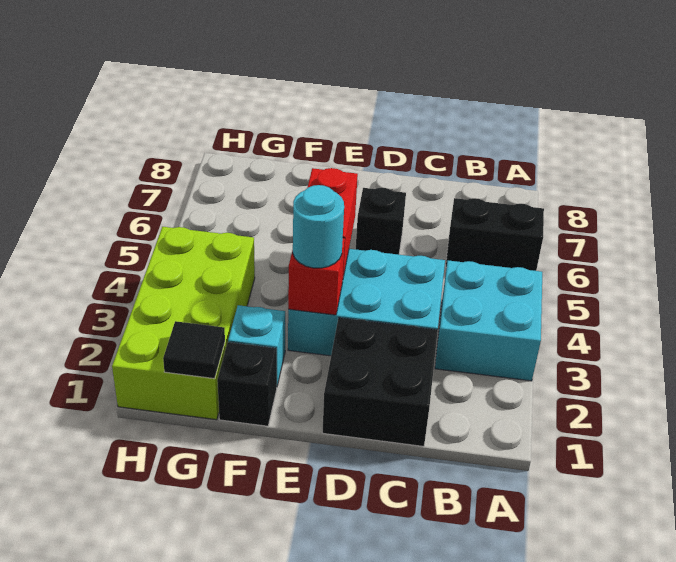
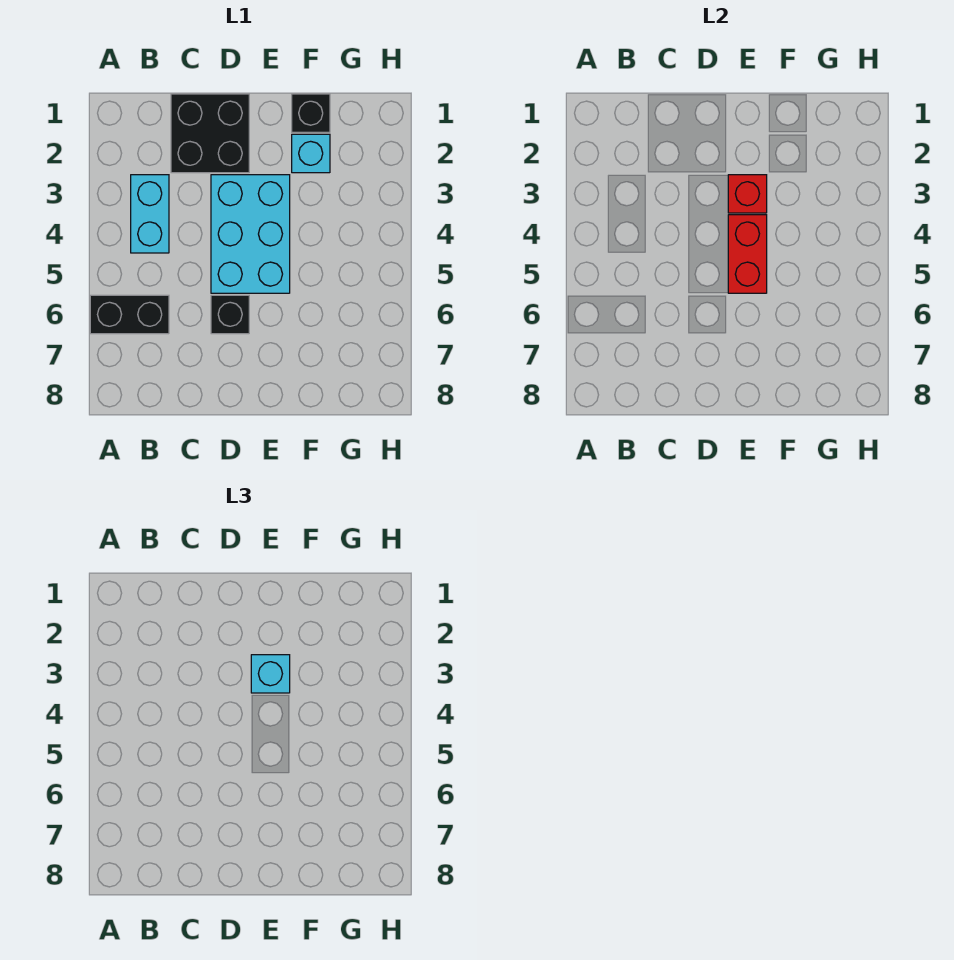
cyan brick A3:B4 level 1 -> cyan brick B3:B4 level 1
cyan brick C3:E4 level 1 -> cyan brick D3:E5 level 1
cyan round brick E3 level 3 -> cyan brick E3 level 3
lime brick G1:H4 level 1 -> none
black tile G1 level 2 -> none

